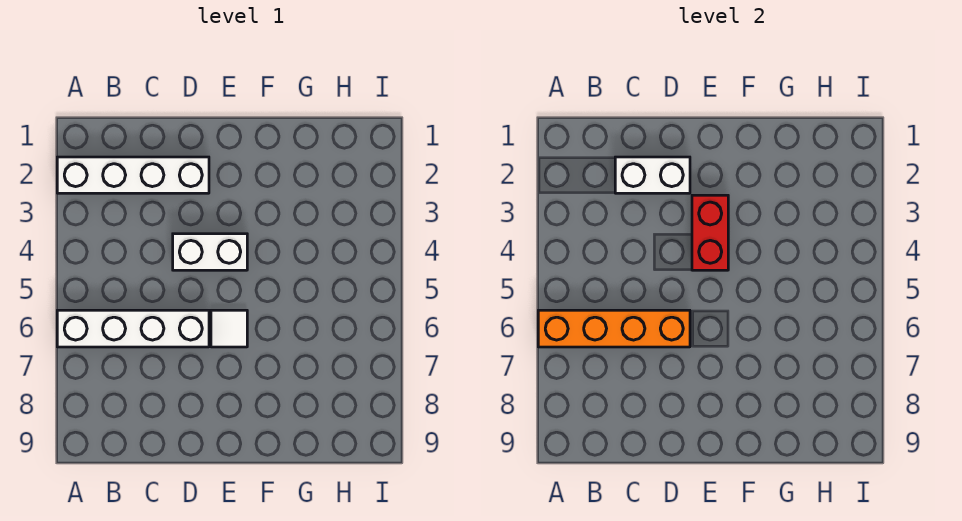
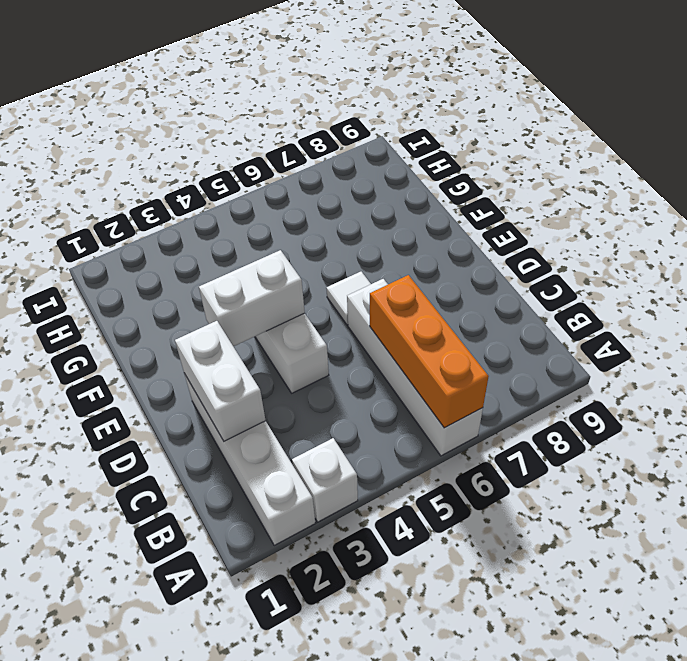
none -> white brick A3 level 1
orange brick A6:D6 level 2 -> orange brick A6:C6 level 2
red brick E3:E4 level 2 -> white brick E3:E4 level 2

